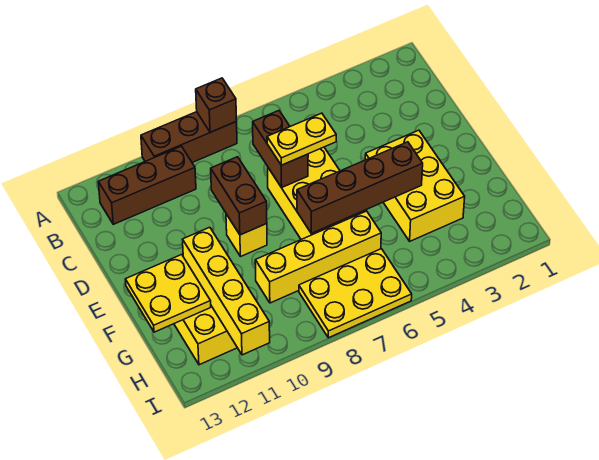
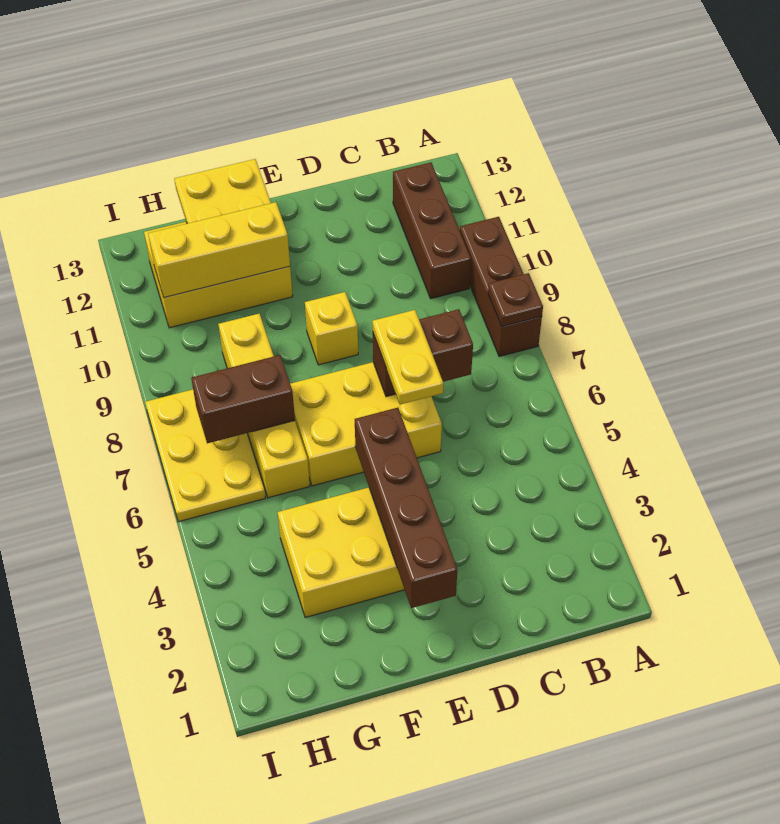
brown brick A8 level 2 -> brown plate A8 level 2
brown brick D9:E9 level 2 -> brown brick G7:H7 level 2
brown brick F4:F7 level 2 -> brown brick E2:E5 level 2
yellow brick F11:I11 level 2 -> yellow brick F11:H11 level 2

